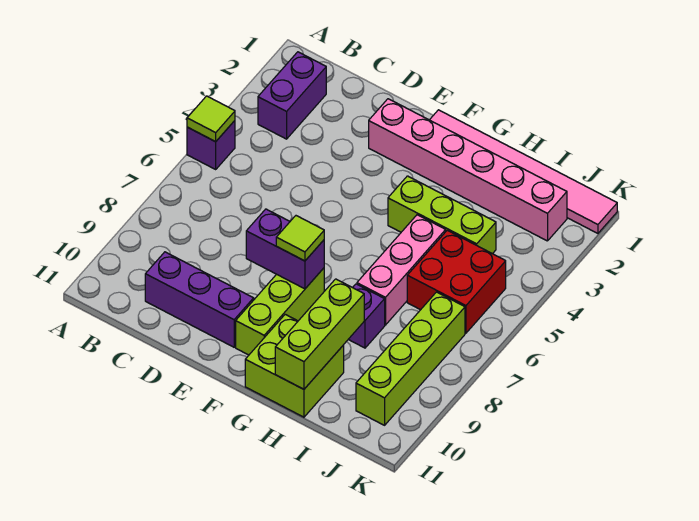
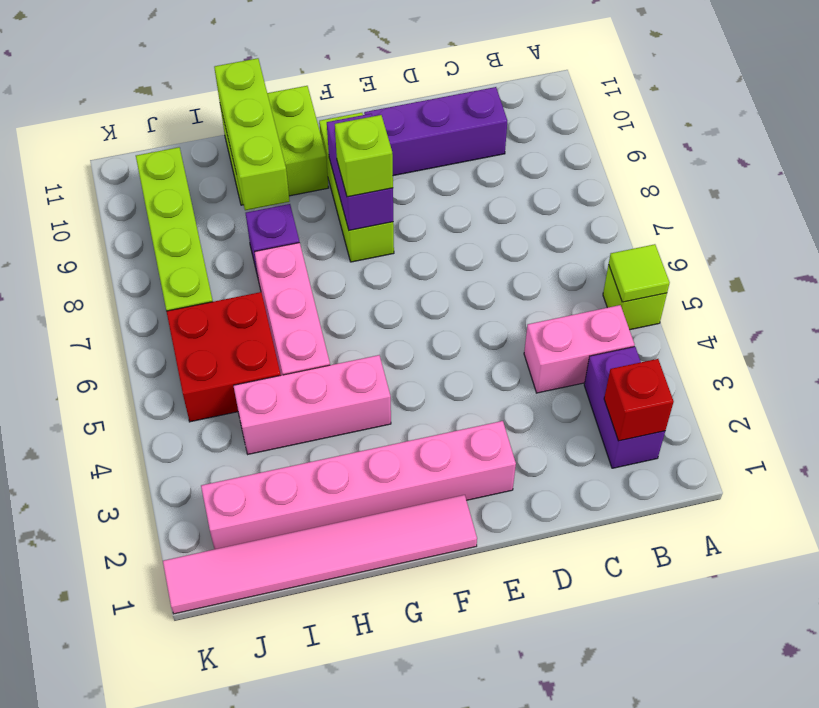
purple brick A5 level 1 -> lime brick A5 level 1
none -> red brick B2 level 2
none -> pink brick B4:C4 level 1
purple brick E8:F8 level 2 -> purple brick F8:F9 level 2
lime tile F8 level 3 -> lime brick F8 level 3
lime brick G4:I4 level 1 -> pink brick G4:I4 level 1

